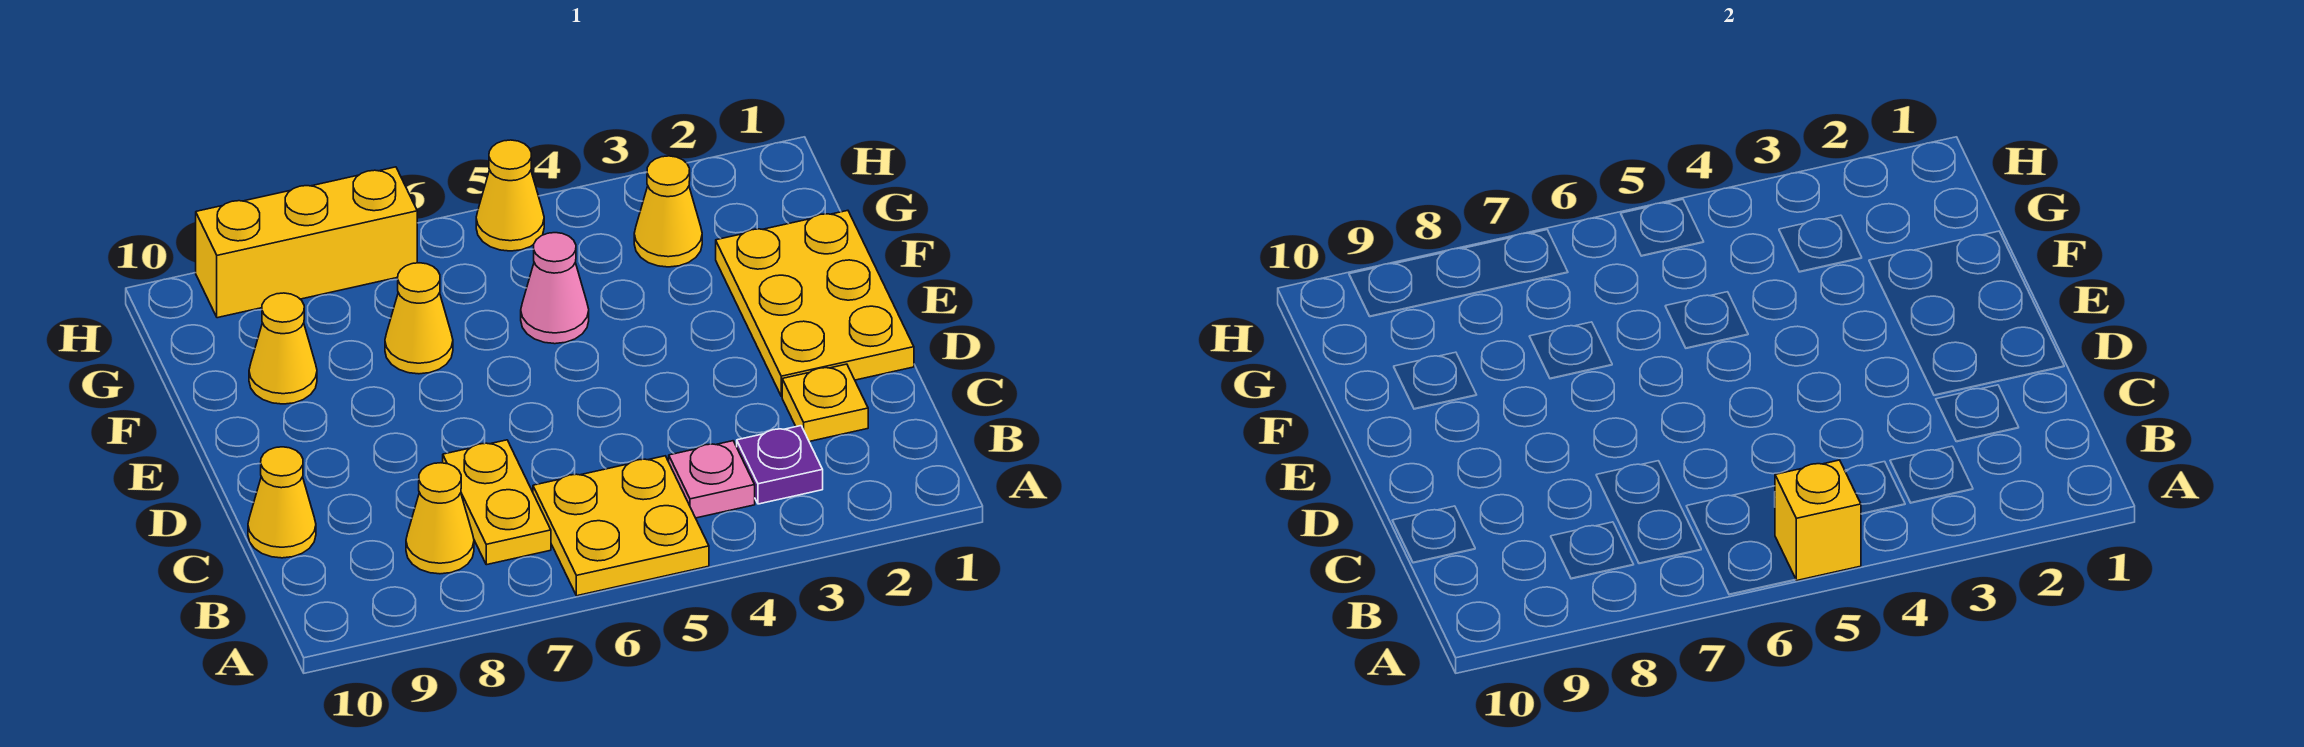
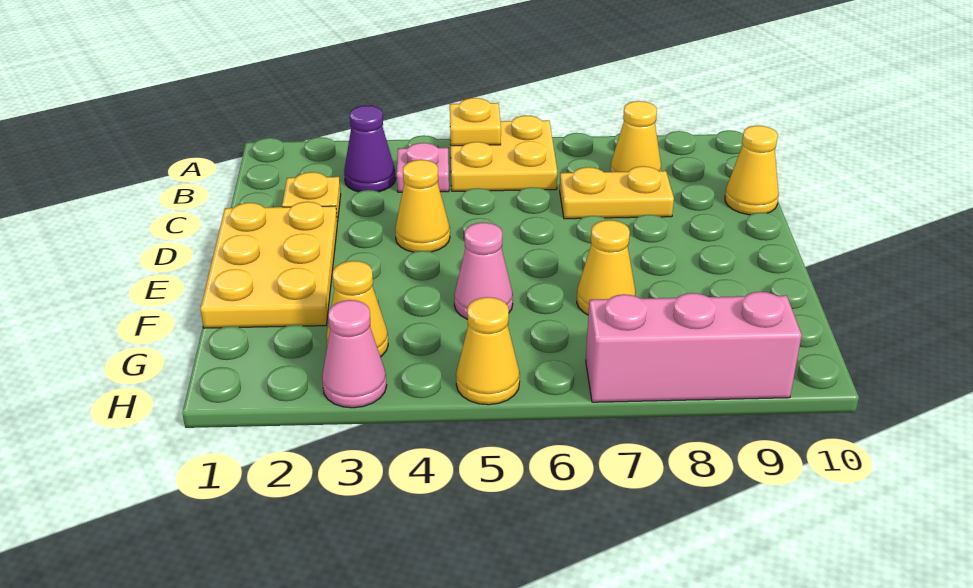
yellow brick A5 level 2 -> yellow plate A5 level 2
purple plate B3 level 1 -> purple cone B3 level 1
yellow plate B7:C7 level 1 -> yellow plate C7:C8 level 1
yellow cone F9 level 1 -> yellow cone D4 level 1
none -> pink cone H3 level 1
yellow brick H7:H9 level 1 -> pink brick H7:H9 level 1

